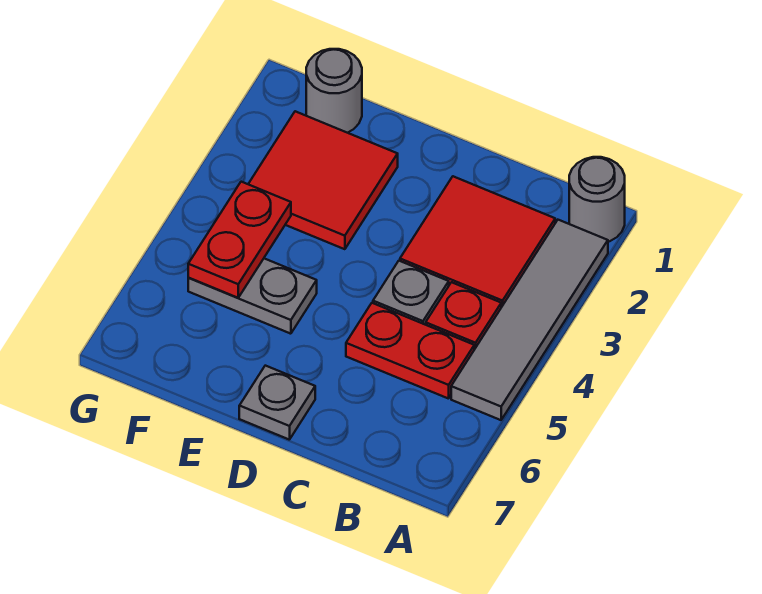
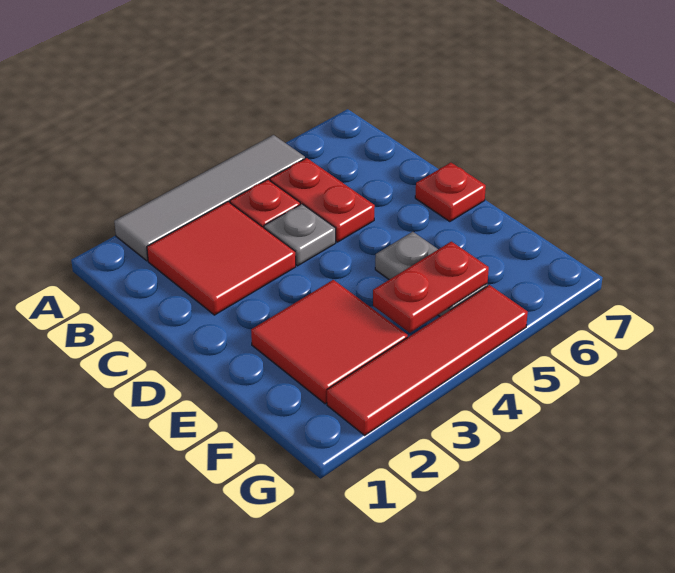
grey round brick A1 level 1 -> none
grey plate D7 level 1 -> red plate D7 level 1
grey round brick F1 level 1 -> none
none -> red tile G2:G5 level 1

